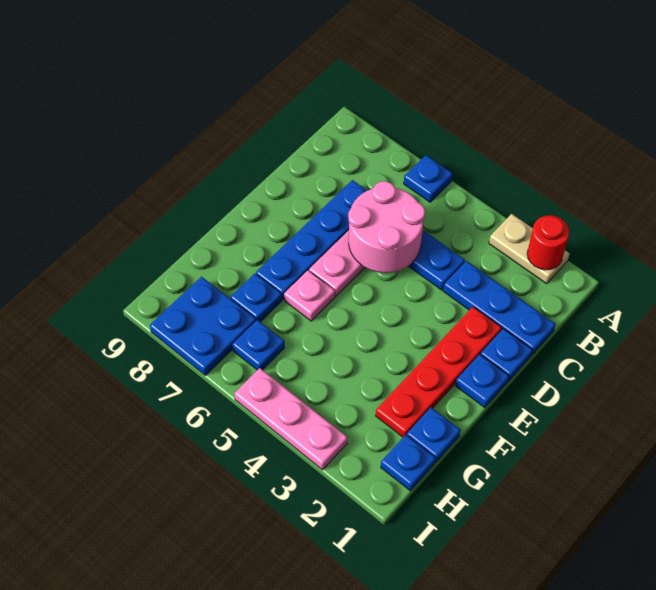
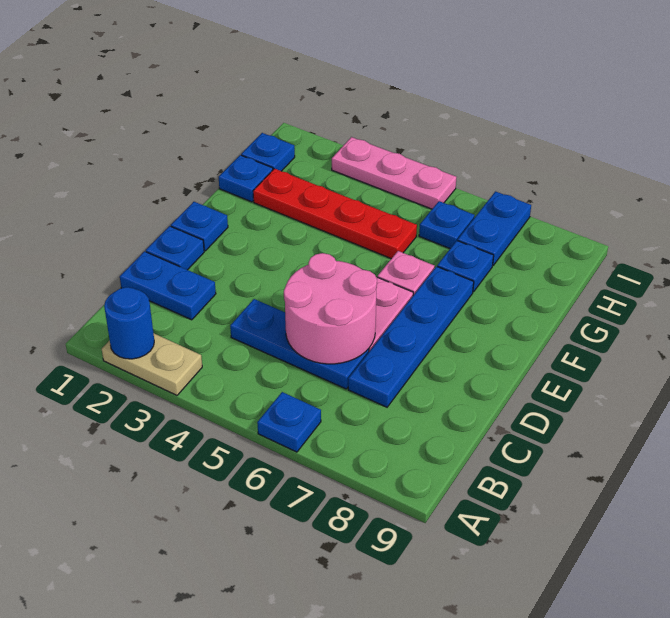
red round brick A2 level 2 -> blue round brick A2 level 2
blue plate C1:C3 level 1 -> blue plate C1:C2 level 1
red plate D2:G2 level 1 -> red plate G2:G5 level 1
blue plate H7:I8 level 1 -> blue plate H7:I7 level 1

